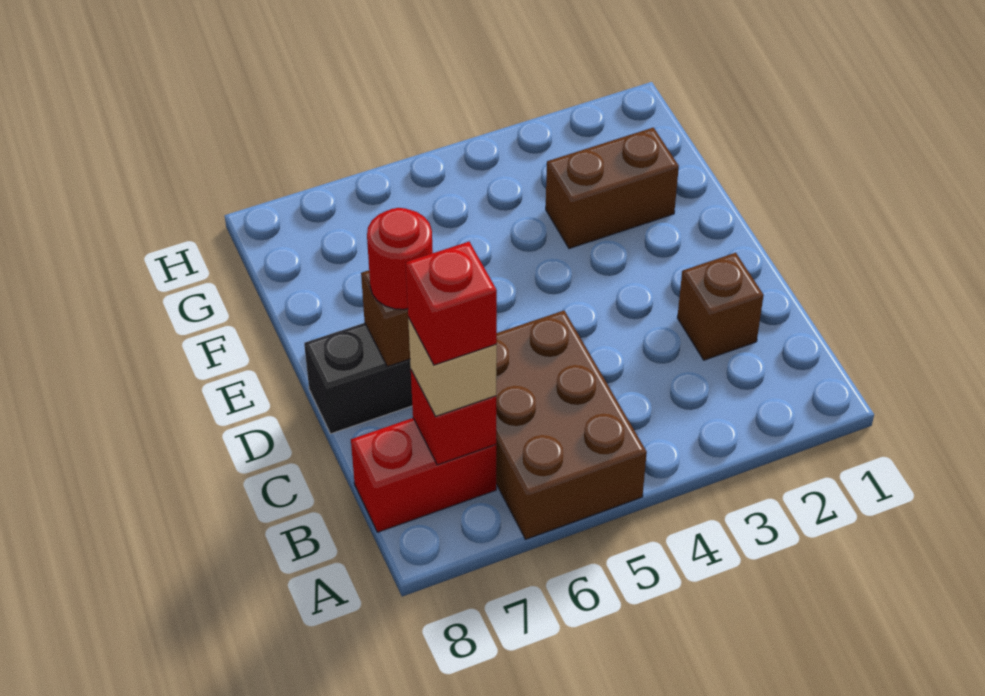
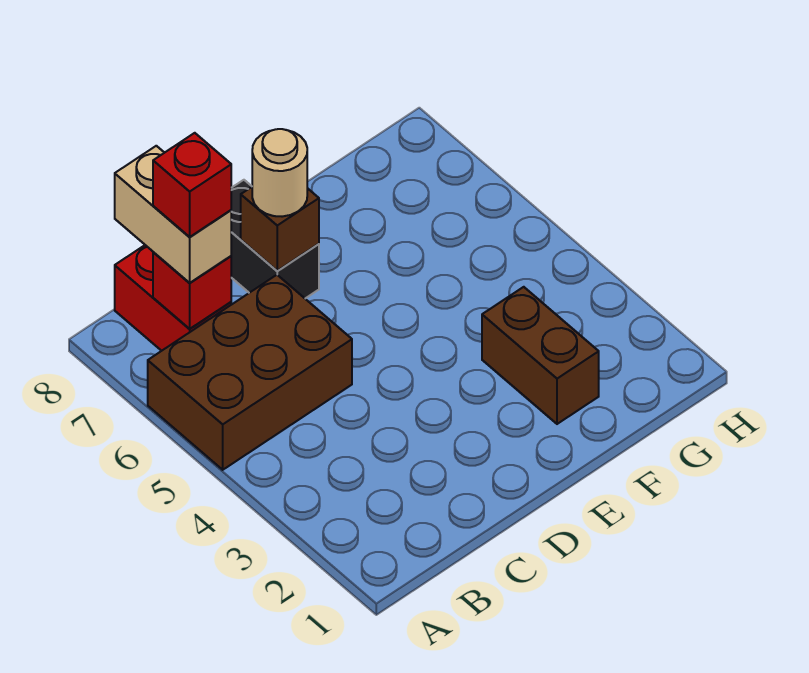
tan brick B7 level 3 -> tan brick B7:B8 level 3
brown brick C2 level 1 -> none
red round brick D7 level 3 -> tan round brick D7 level 3

